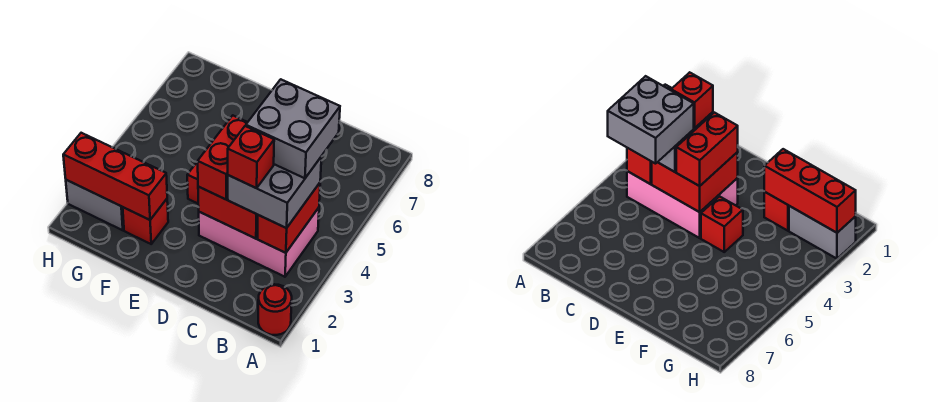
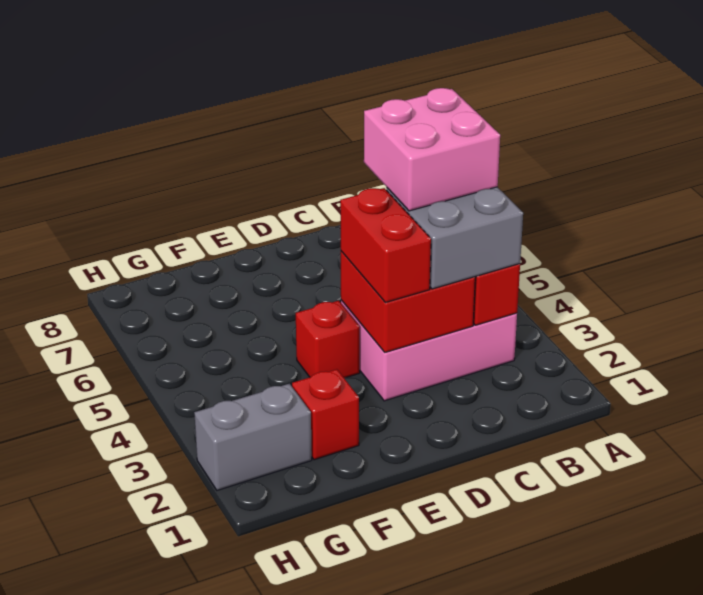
red round brick A1 level 1 -> none
grey brick B4:C5 level 4 -> pink brick B4:C5 level 4
red brick C3 level 4 -> none
red brick F2:H2 level 2 -> none

